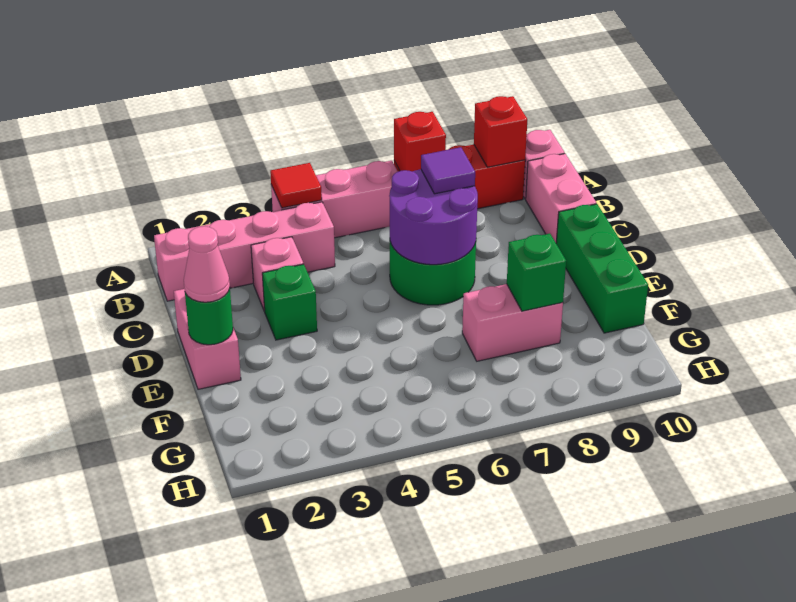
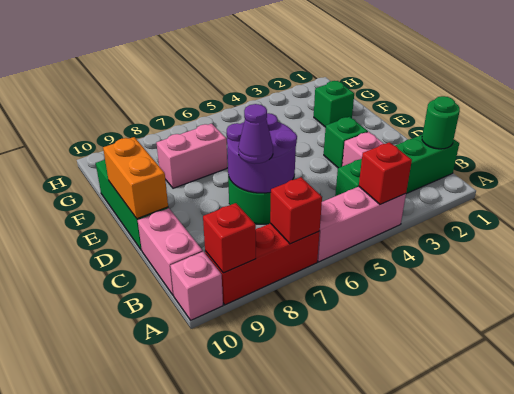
red tile A4 level 2 -> red brick A4 level 2
pink brick B1:B4 level 1 -> green brick B1:B4 level 1
purple tile C7 level 3 -> purple cone C7 level 3
pink brick D1:E1 level 1 -> none
none -> orange brick D10:E10 level 2
green round brick E1 level 2 -> green round brick B1 level 2
pink cone E1 level 3 -> none
green brick F8 level 2 -> green brick F2 level 1

